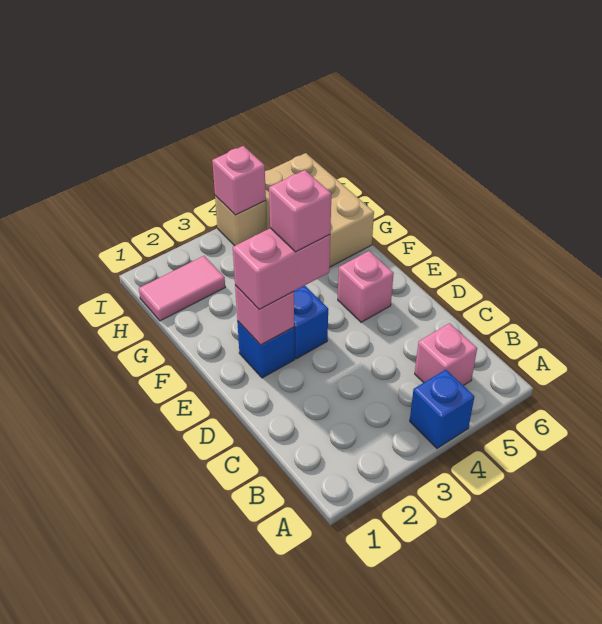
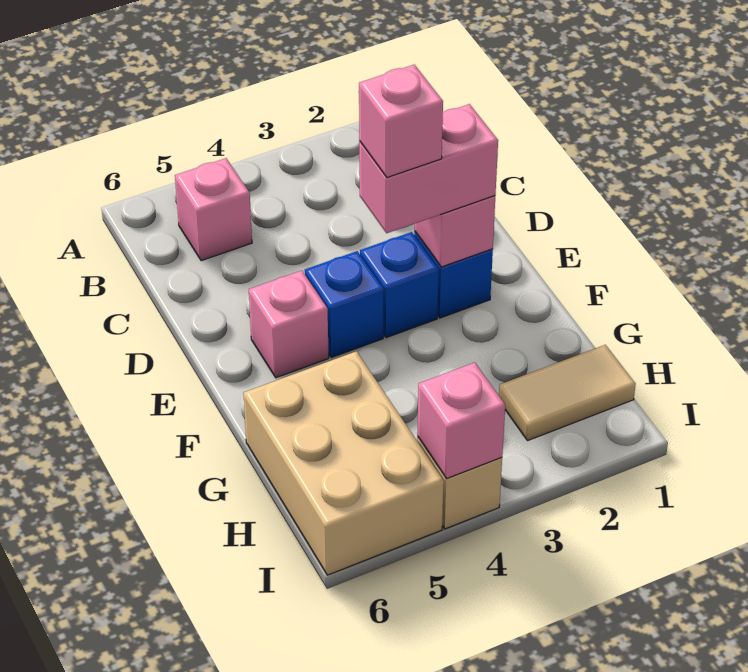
blue brick A4 level 1 -> blue brick E4 level 1
pink tile H1:H2 level 1 -> tan tile H1:H2 level 1

